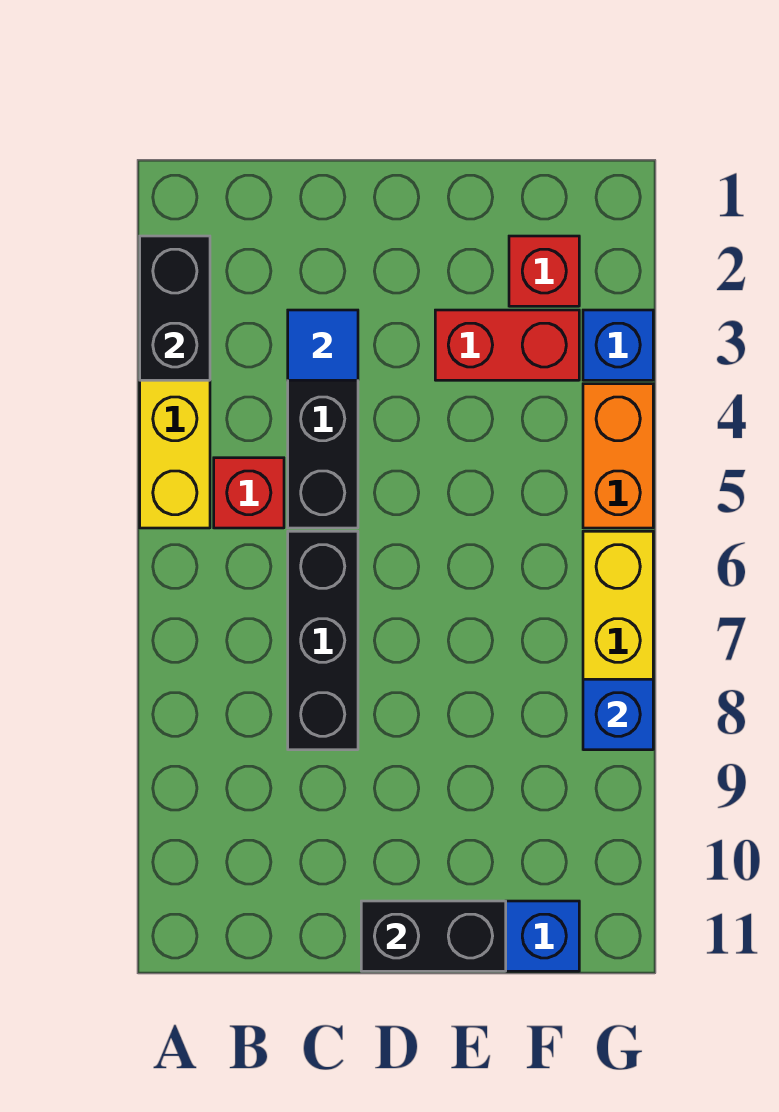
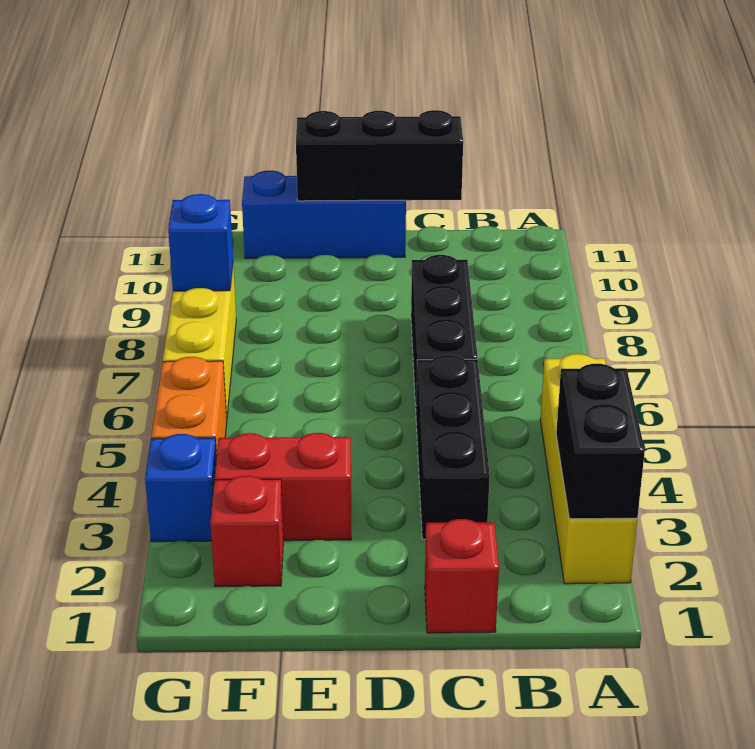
red brick B5 level 1 -> red brick C1 level 1
blue tile C3 level 2 -> none
black brick D11:E11 level 2 -> black brick C11:E11 level 2

